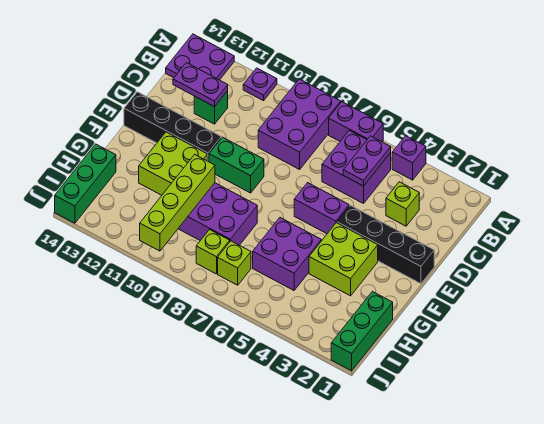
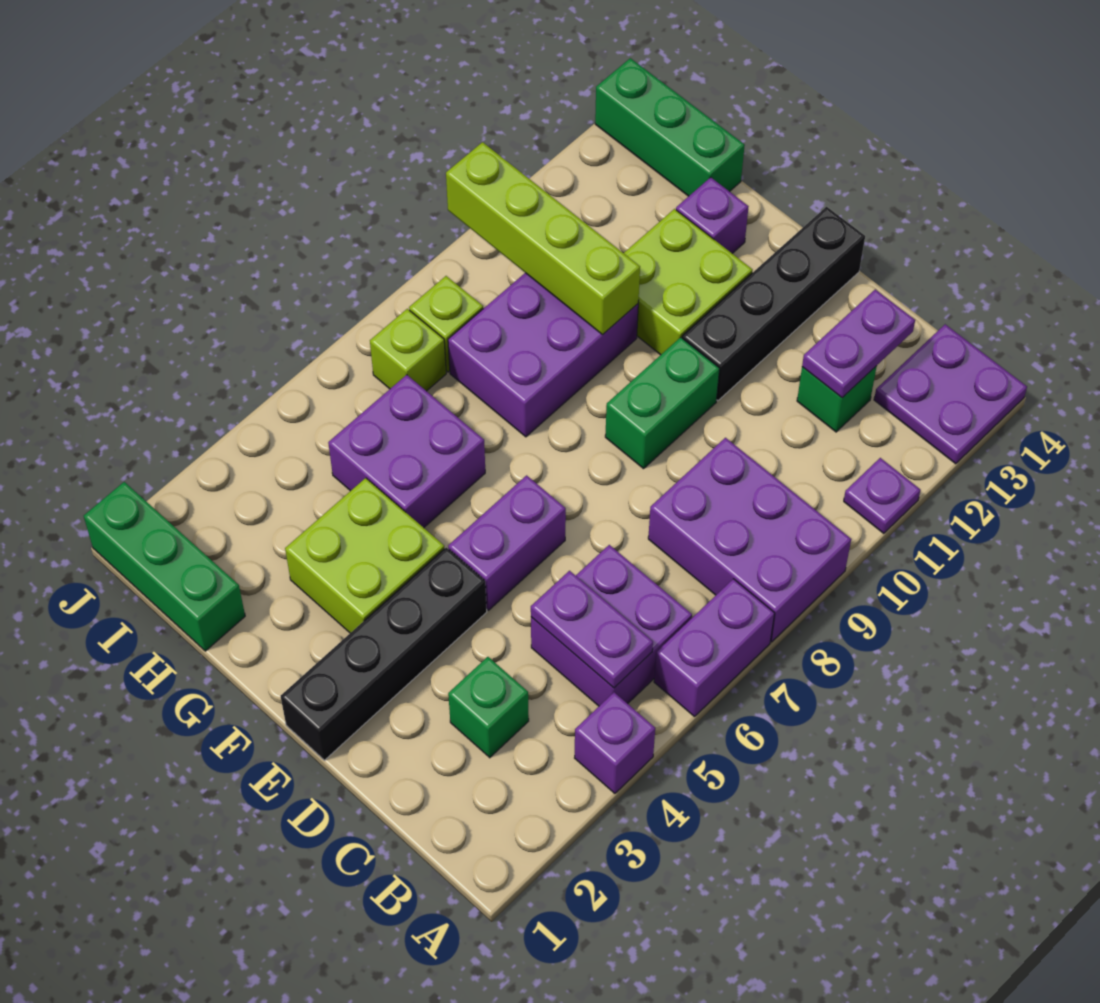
lime brick C3 level 1 -> green brick C3 level 1
none -> purple brick G13 level 1

